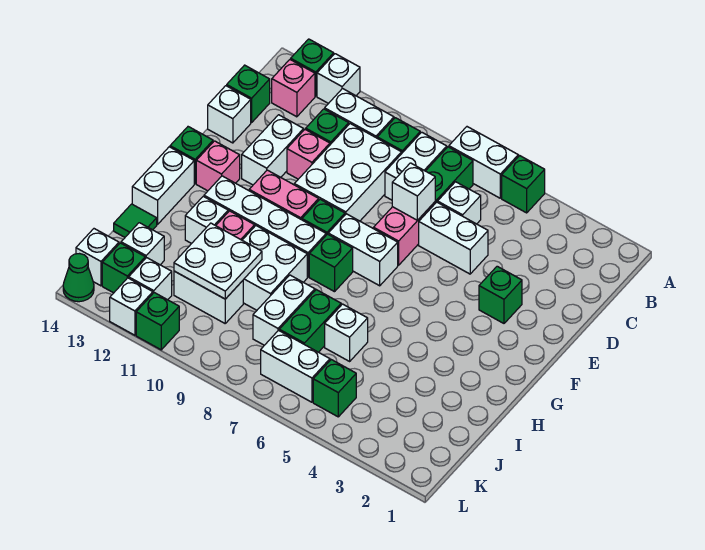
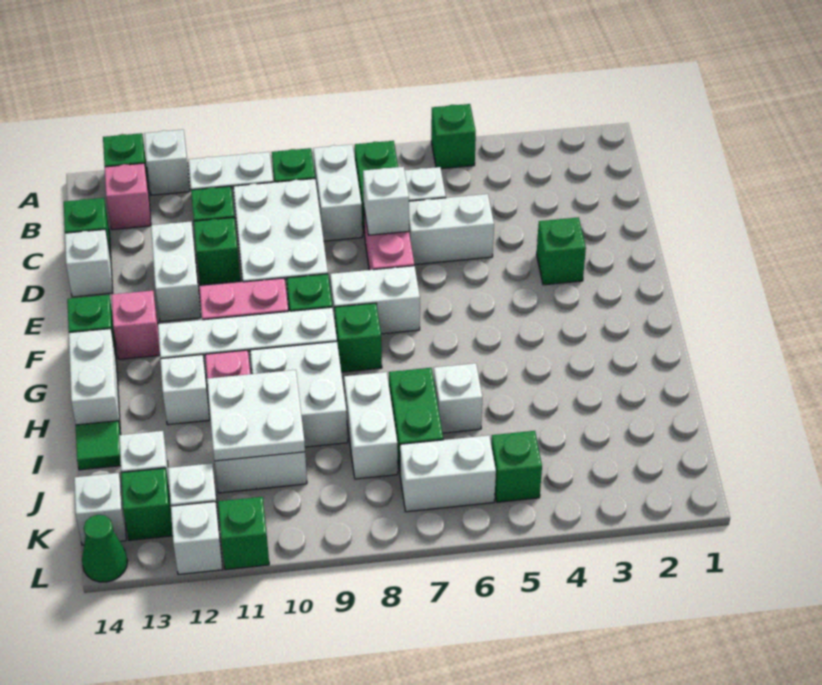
white brick A6:A7 level 1 -> none
pink brick D11 level 1 -> green brick D11 level 1

